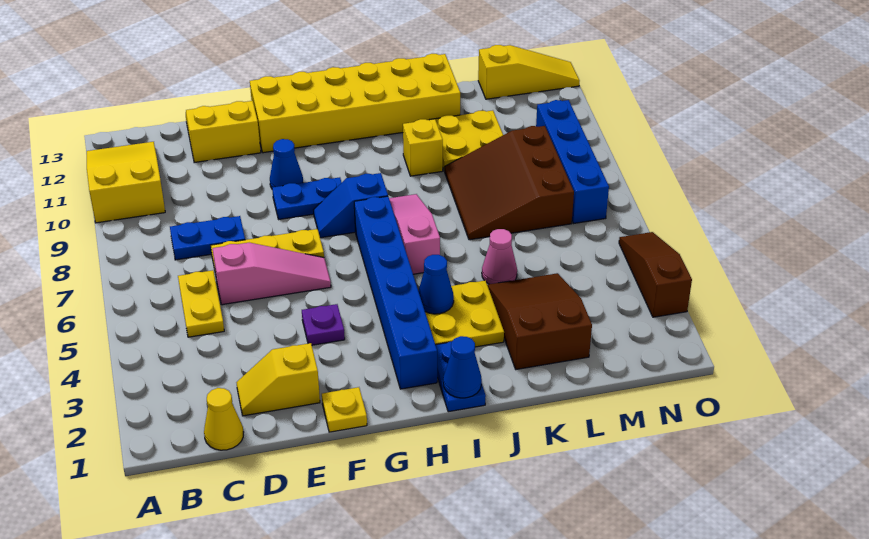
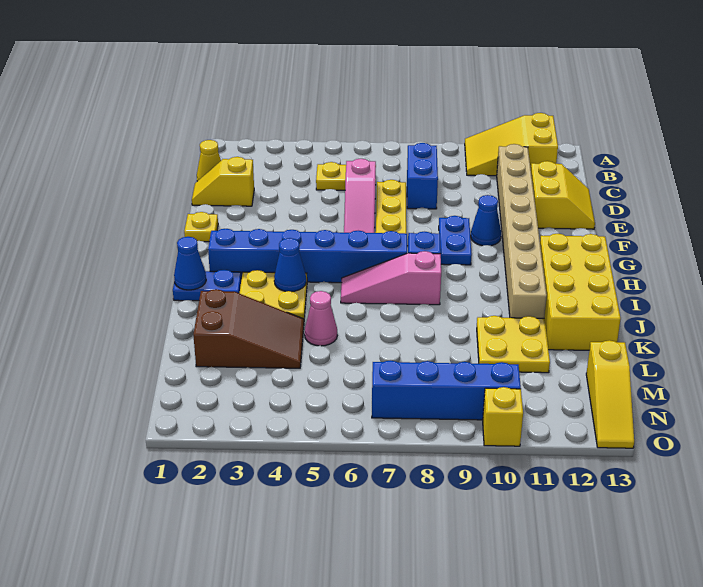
yellow slope A10:B12 level 1 top 10 -> yellow slope A10:B12 level 1 top 12
blue plate C8:D8 level 1 -> blue brick C8:D8 level 1
none -> tan brick C11:J11 level 1
yellow slope D2:E2 level 1 top E -> yellow slope D1:D2 level 1 top 2
purple plate F4 level 1 -> none
yellow brick F12:K13 level 1 -> yellow brick H12:K13 level 1
pink slope I6:I8 level 1 top 6 -> pink slope I6:I8 level 1 top 8
yellow brick J10 level 1 -> yellow brick O10 level 1
brown slope K7:M9 level 1 top M -> none
brown slope O3:O5 level 1 top 3 -> none

